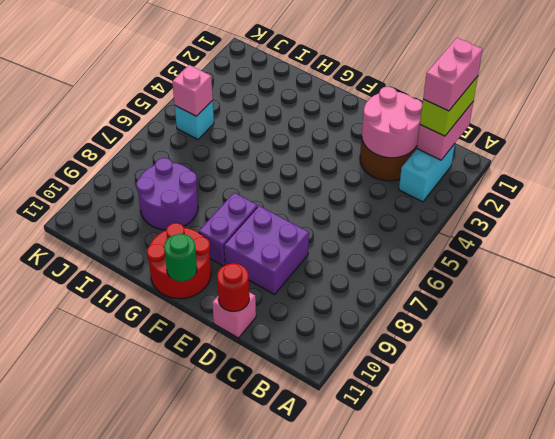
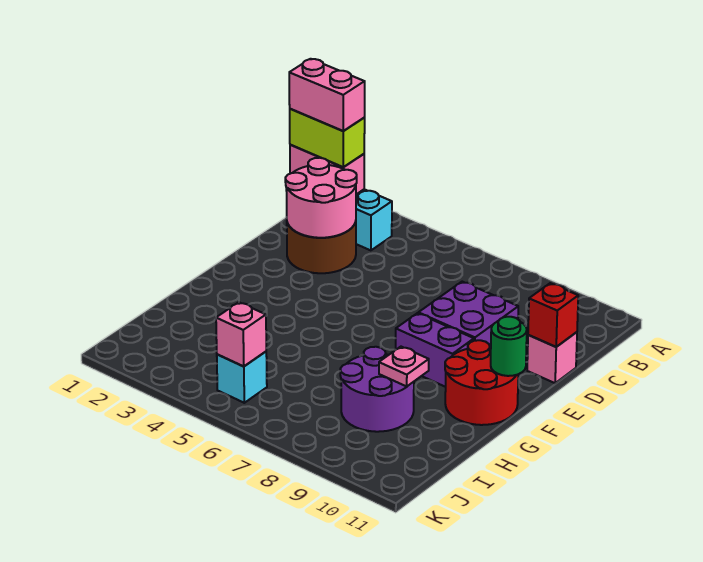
red round brick D11 level 2 -> red brick D11 level 2
none -> pink plate H9 level 2

